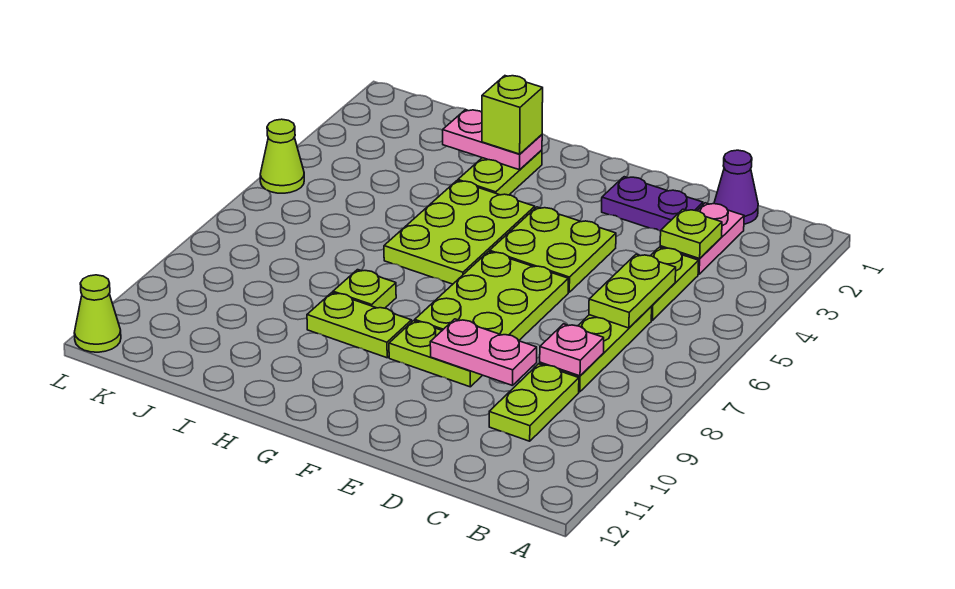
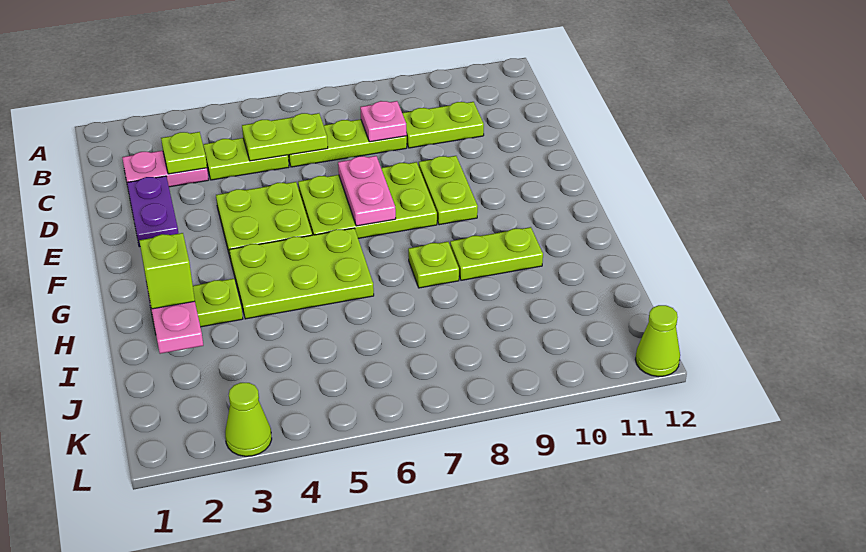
purple cone C1 level 1 -> none
pink plate D9:E9 level 2 -> pink plate E7:F7 level 2
lime plate G9:H9 level 1 -> lime plate H9:H10 level 1
lime cone L5 level 1 -> lime cone L3 level 1

